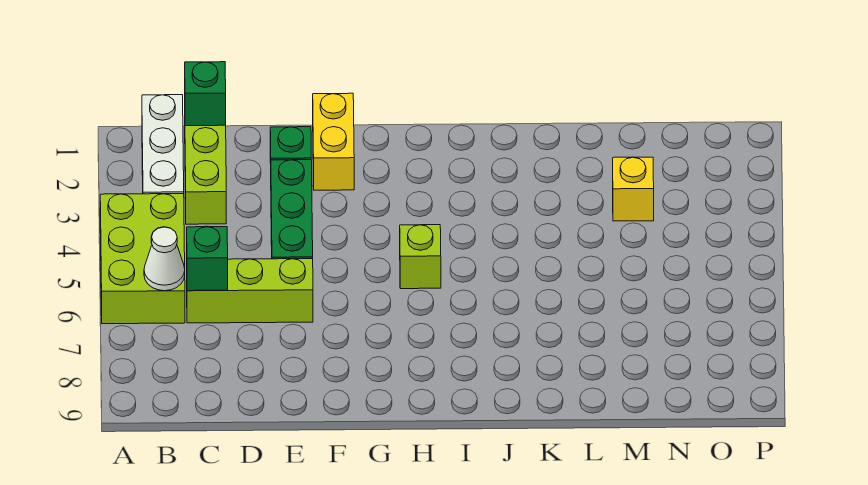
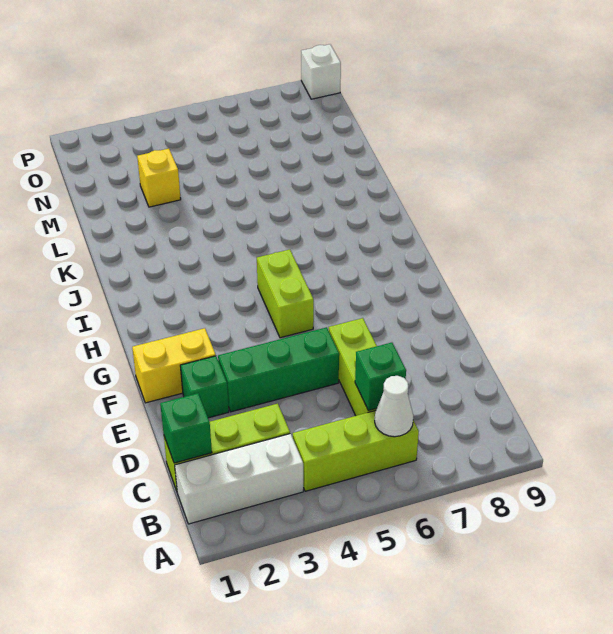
lime brick A4:B6 level 1 -> lime brick B4:B6 level 1
lime brick H5 level 1 -> lime brick G5:H5 level 1
none -> white brick P9 level 1

